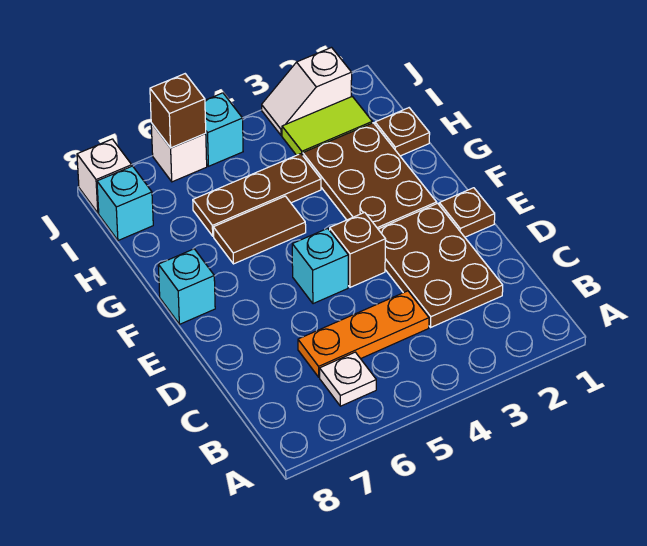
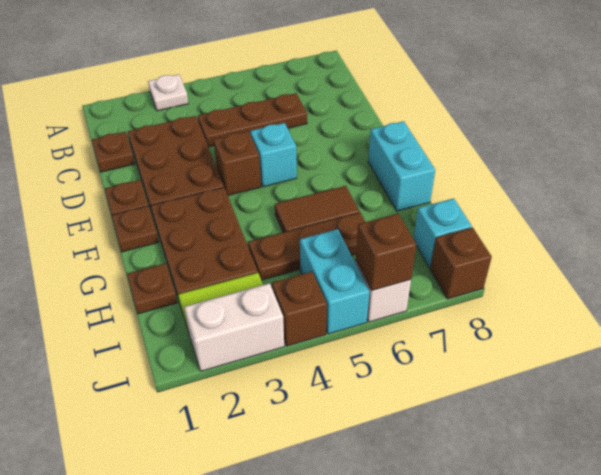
white plate B6 level 1 -> white plate A3 level 1
none -> brown plate C1 level 1
orange plate C4:C6 level 1 -> brown plate C4:C6 level 1
none -> brown plate F1 level 1
cyan brick F8 level 1 -> cyan brick F8:G8 level 1
white slope J2:J3 level 1 top 2 -> white brick J2:J3 level 1
none -> brown brick J4 level 1
cyan brick J5 level 1 -> cyan brick I5:J5 level 1
white brick J8 level 1 -> brown brick J8 level 1

